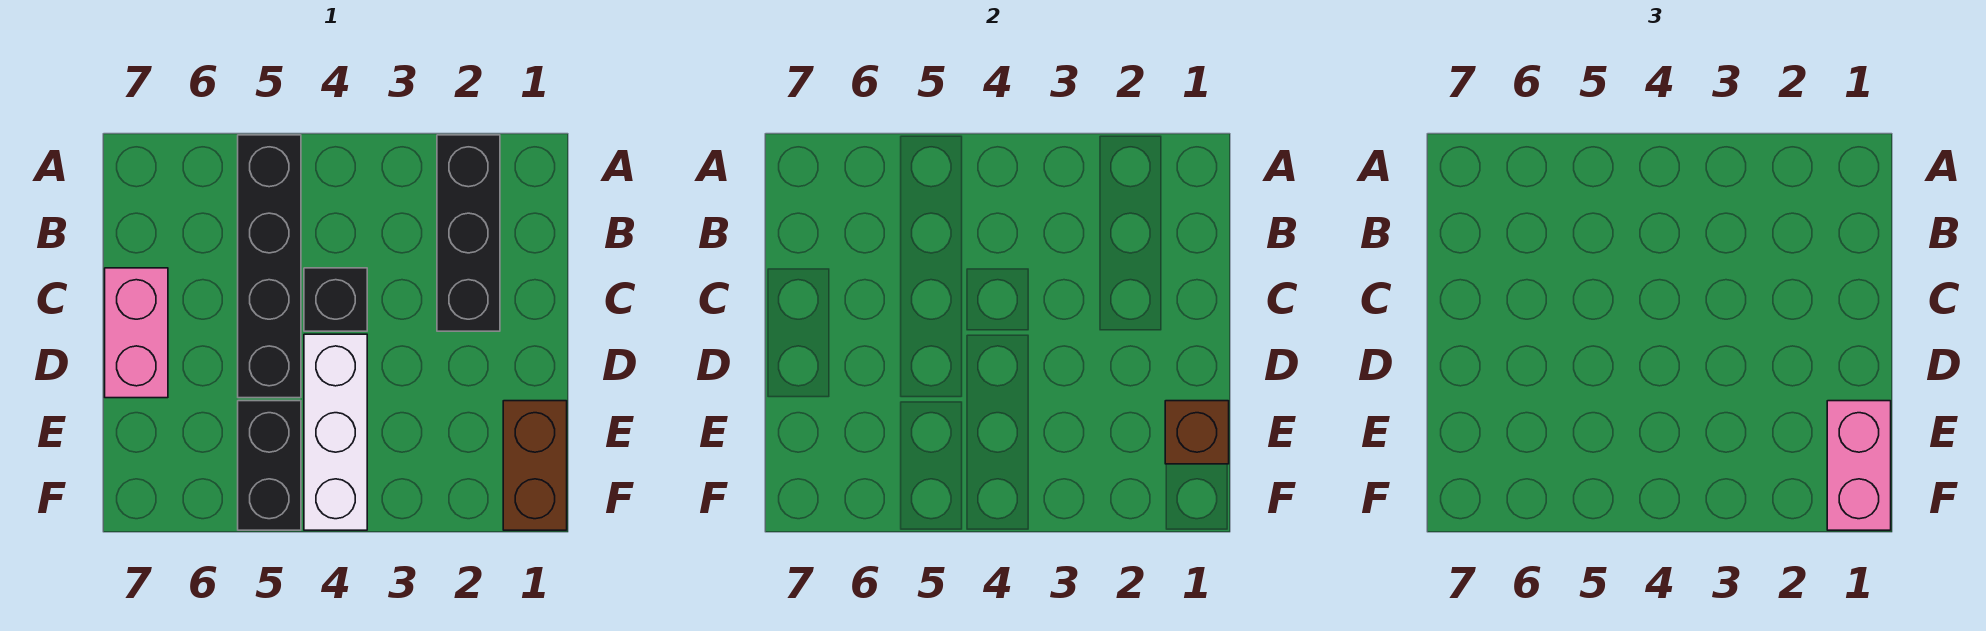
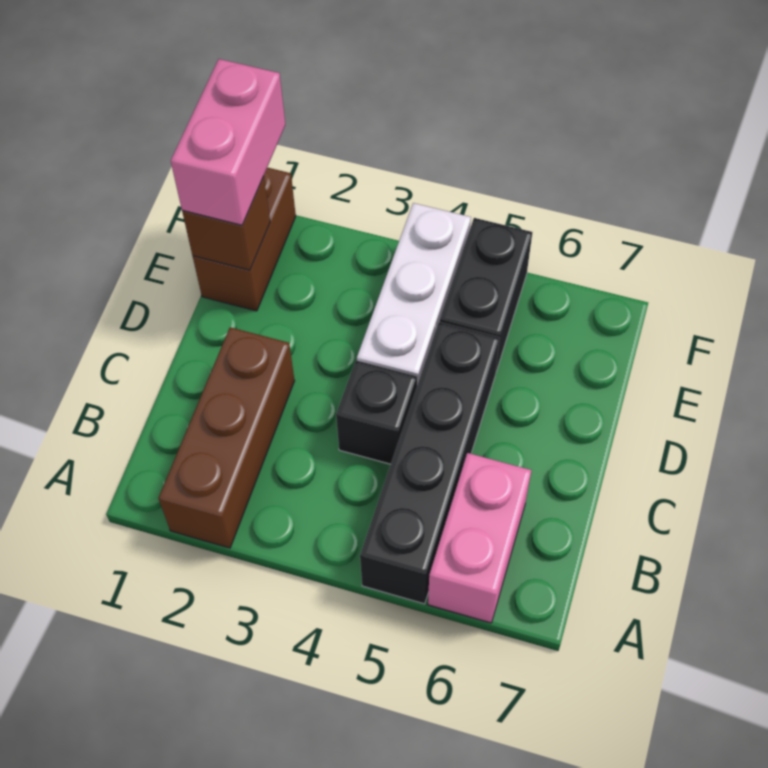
black brick A2:C2 level 1 -> brown brick A2:C2 level 1
pink brick C7:D7 level 1 -> pink brick A6:B6 level 1

